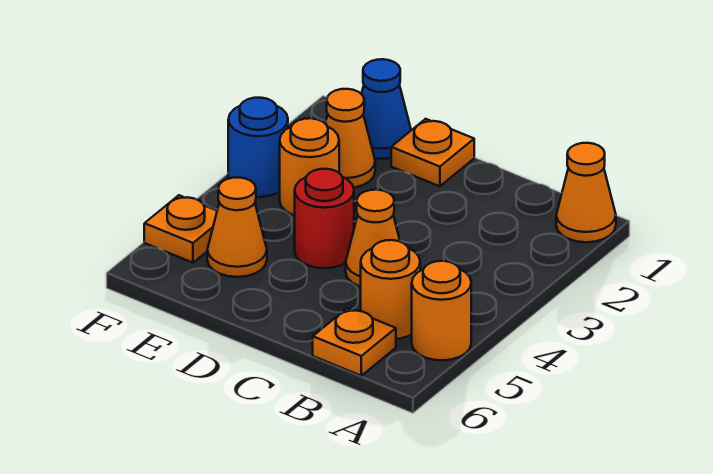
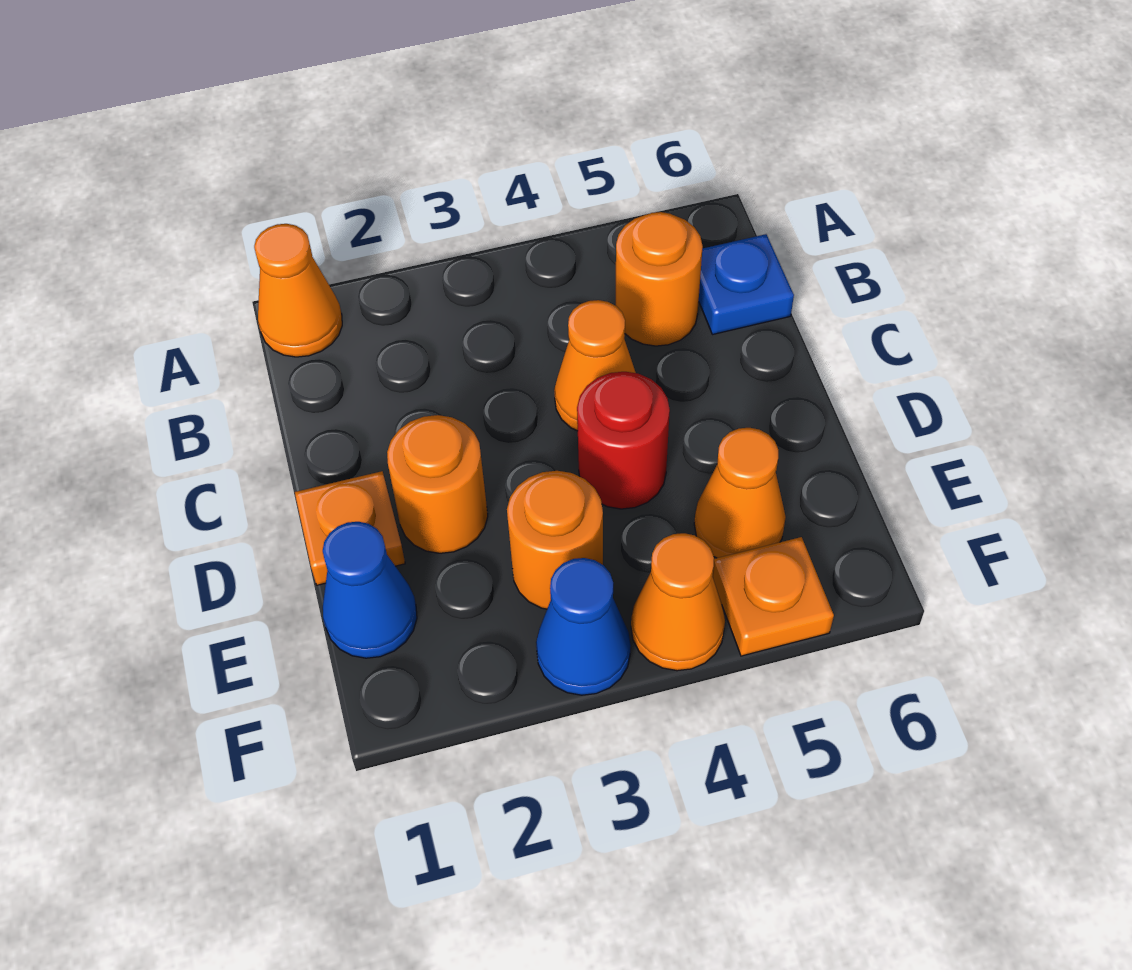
orange round brick A5 level 1 -> orange round brick D2 level 1
orange plate B6 level 1 -> blue plate B6 level 1
orange cone E2 level 1 -> orange cone F4 level 1
blue round brick F3 level 1 -> blue cone F3 level 1

